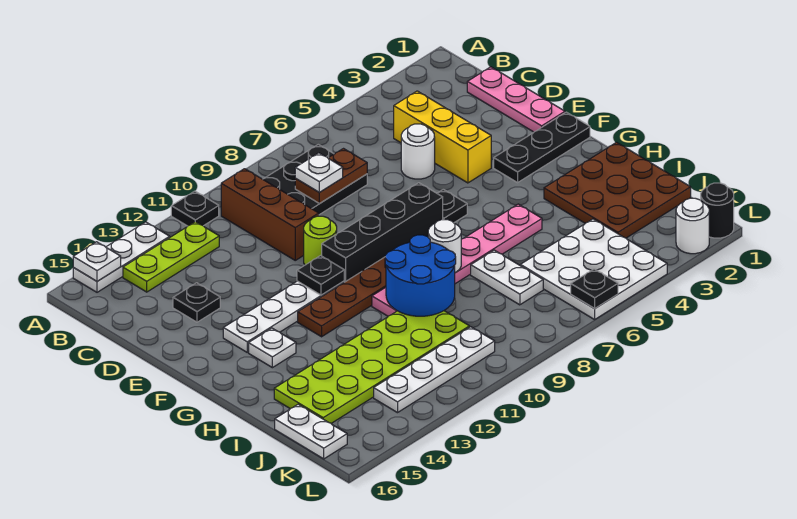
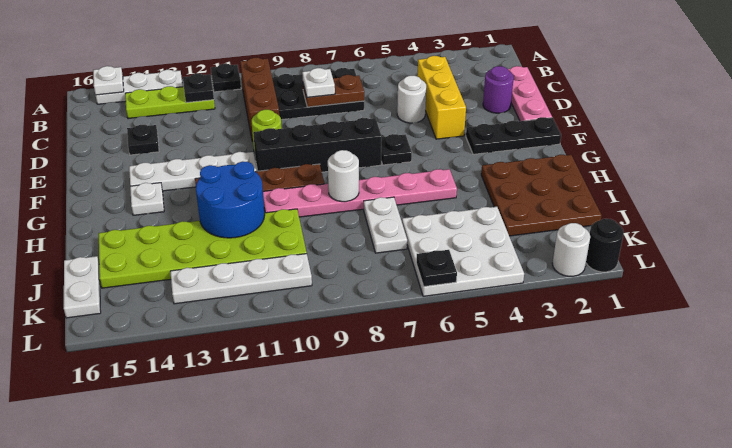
none -> purple round brick D2 level 1
black plate F11 level 2 -> black plate B12 level 2
blue round brick H9:I10 level 2 -> blue round brick H11:I12 level 2

